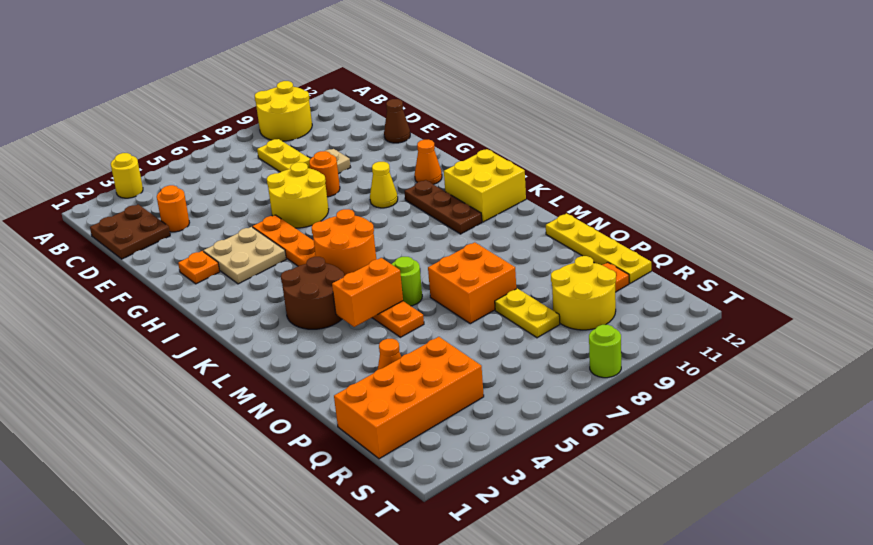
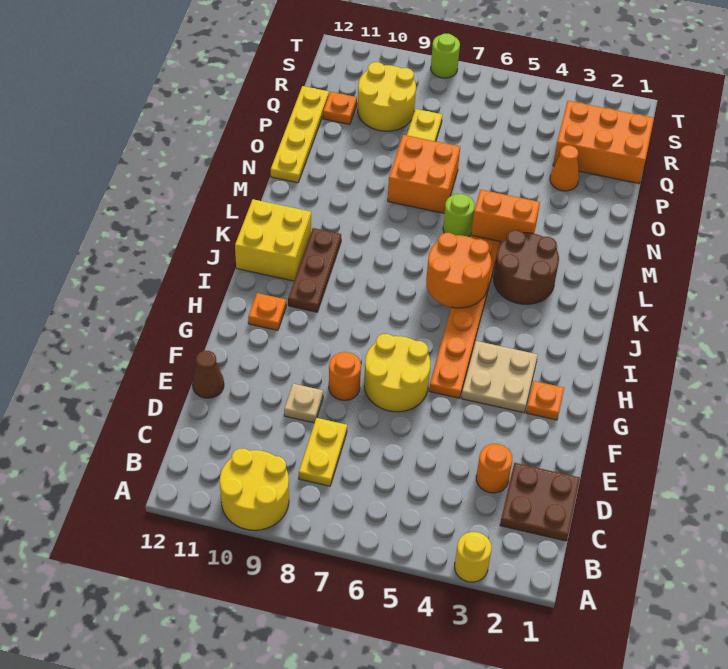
yellow cone H9 level 1 -> none
orange cone H11 level 1 -> orange plate H11 level 1
orange brick Q1:R4 level 1 -> orange brick Q1:R3 level 1

